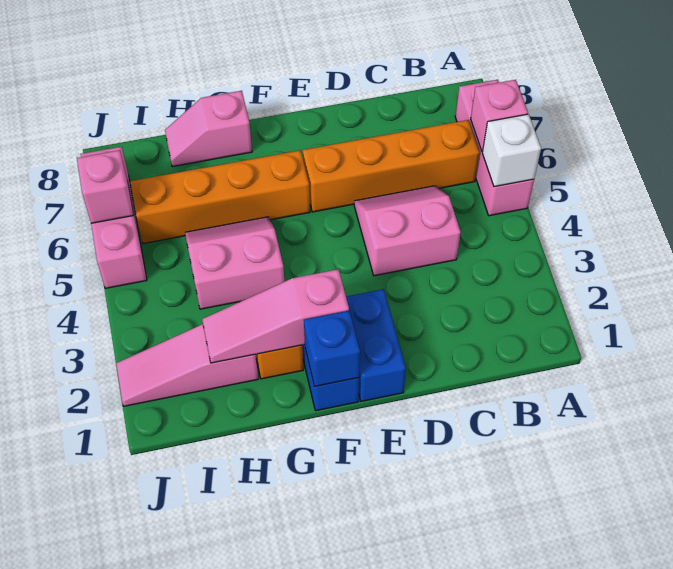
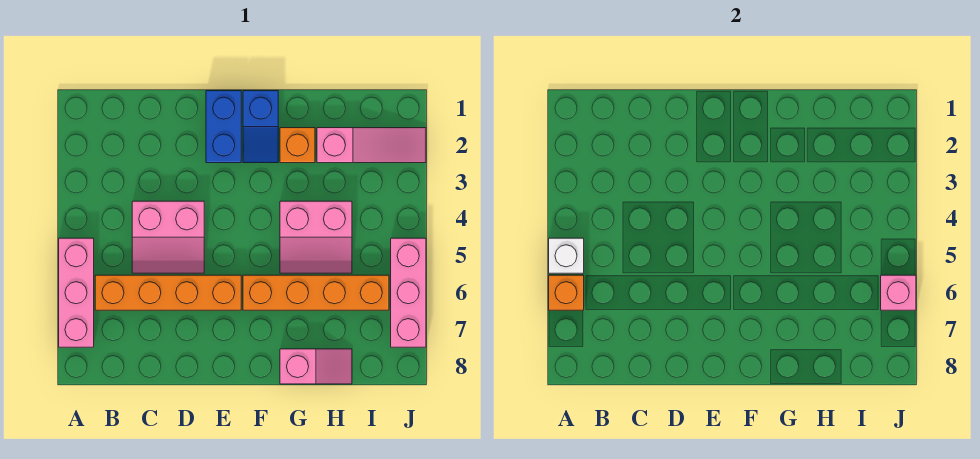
pink brick A6 level 2 -> orange brick A6 level 2
blue brick F1 level 2 -> none
pink slope F2:H2 level 2 top F -> none

